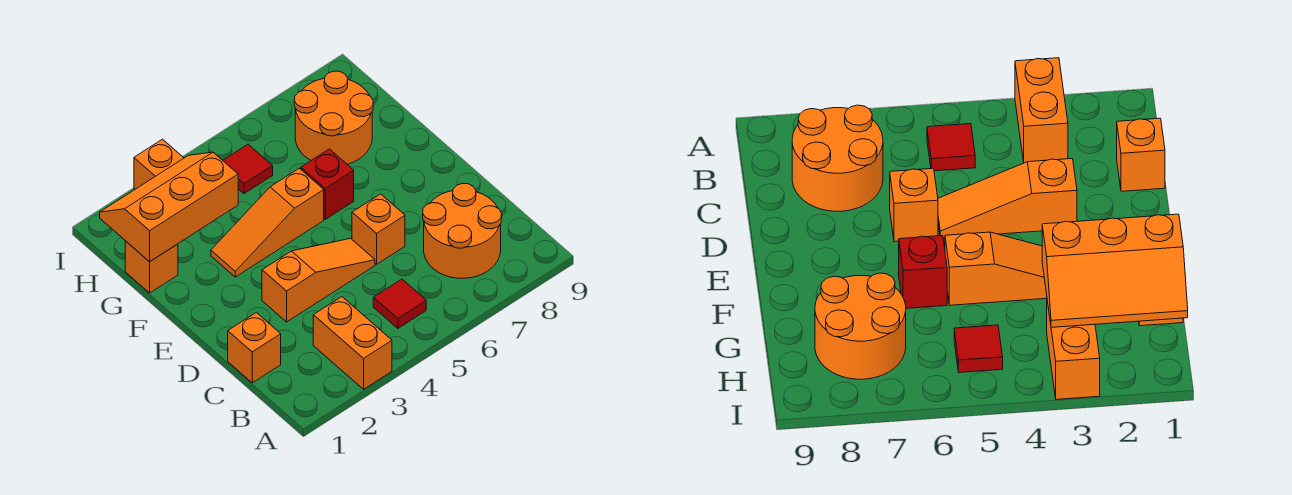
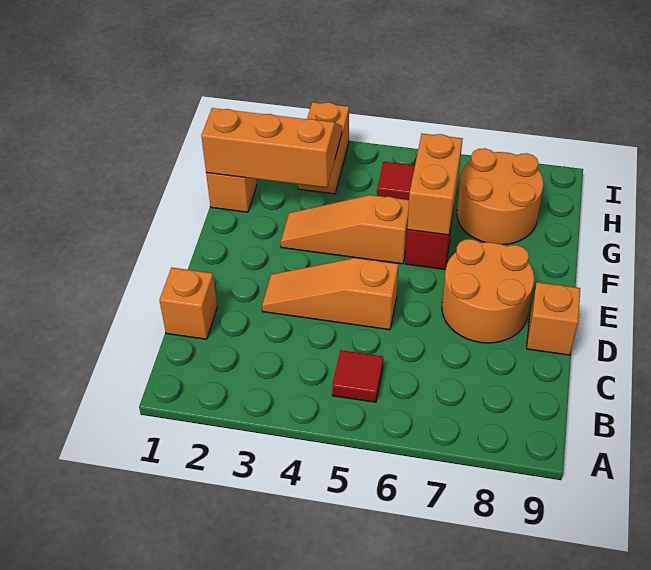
orange brick A3:B3 level 1 -> orange brick F6:G6 level 2
orange round brick B7:C8 level 1 -> orange round brick D7:E8 level 1
orange slope D3:D5 level 1 top 3 -> orange slope D3:D5 level 1 top 5
orange brick D6 level 1 -> orange brick D9 level 1

